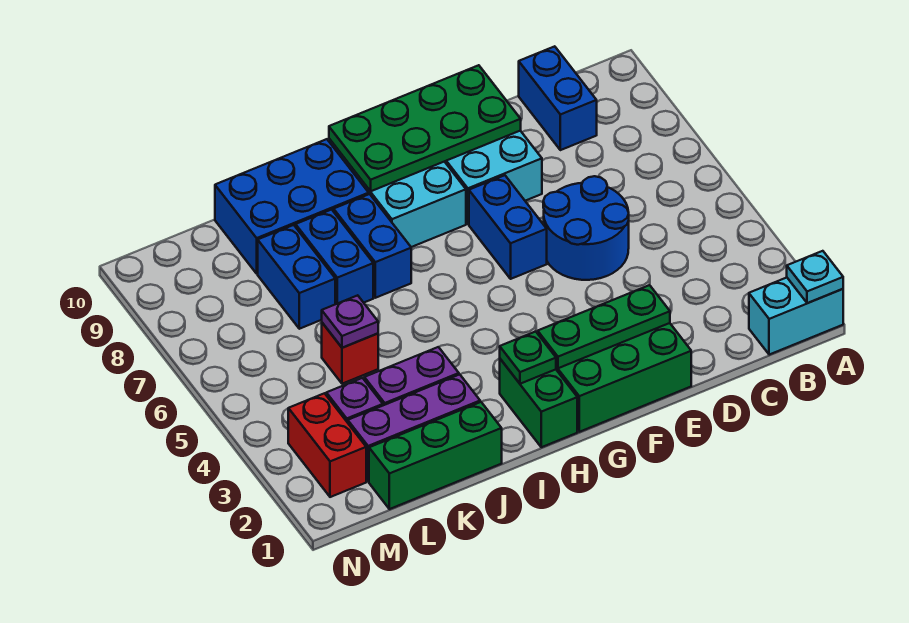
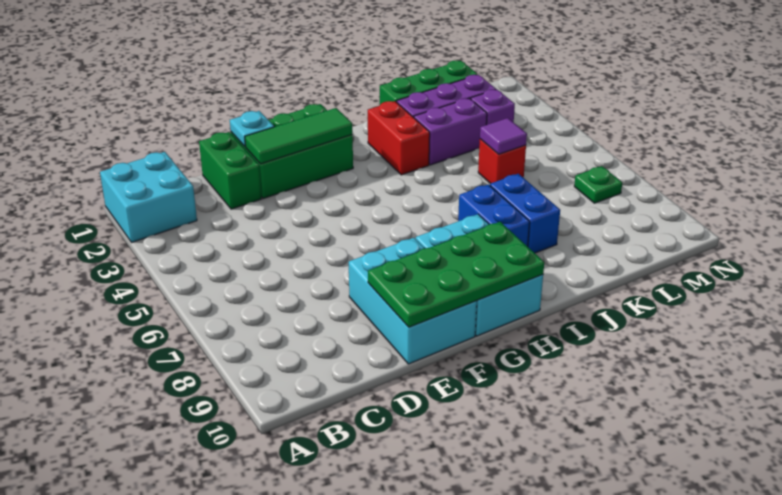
cyan brick A1:B1 level 1 -> cyan brick A1:B2 level 1
cyan plate A1 level 2 -> cyan plate E1 level 2
blue brick C9:C10 level 1 -> none
blue round brick D5:E6 level 1 -> none
green plate E2:G2 level 2 -> green tile E2:G2 level 2
blue brick F6:F7 level 1 -> none
green brick H1:H2 level 1 -> green brick D1:D2 level 1
green plate H2 level 2 -> green plate M7 level 1
blue brick I9:K10 level 1 -> none
purple plate K5 level 2 -> purple tile K5 level 2
blue brick K7:K8 level 1 -> none
red brick M2:M3 level 1 -> red brick I2:I3 level 1

